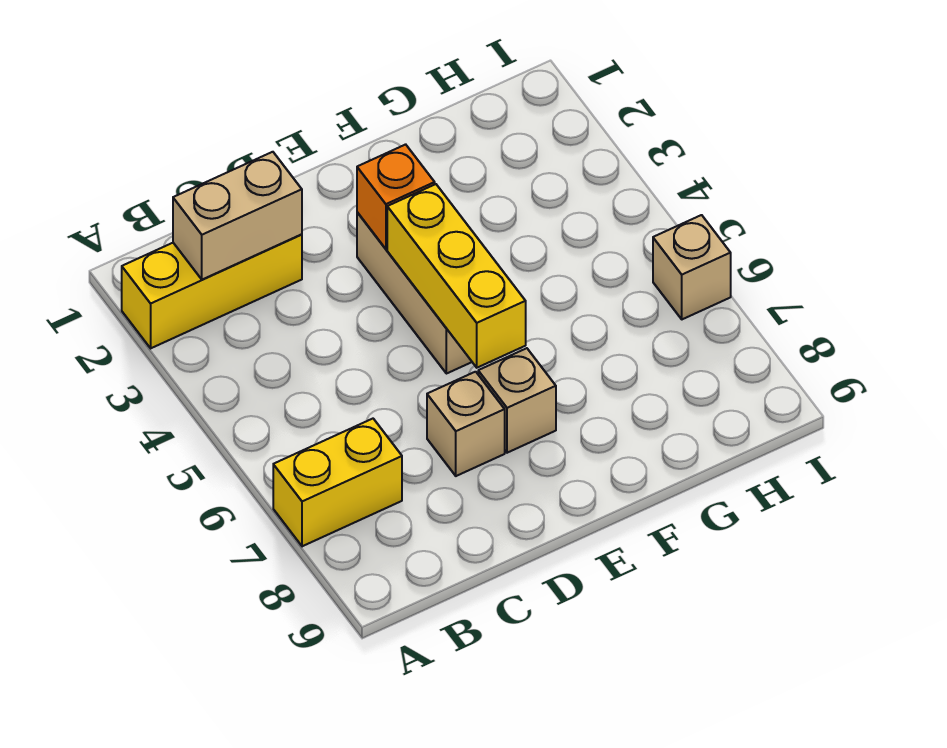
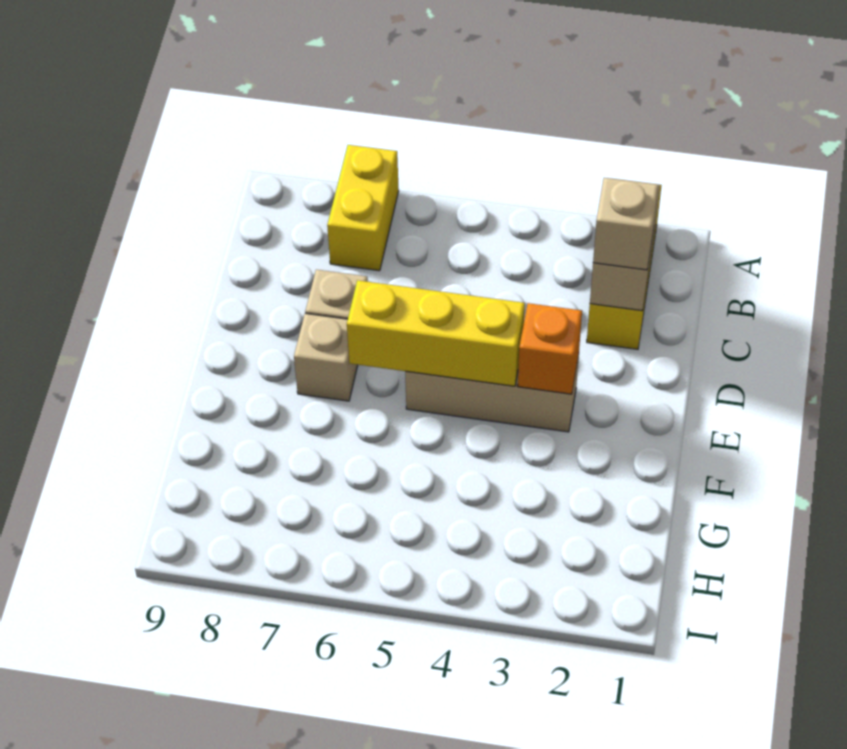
tan brick I6 level 1 -> tan brick C2 level 3

